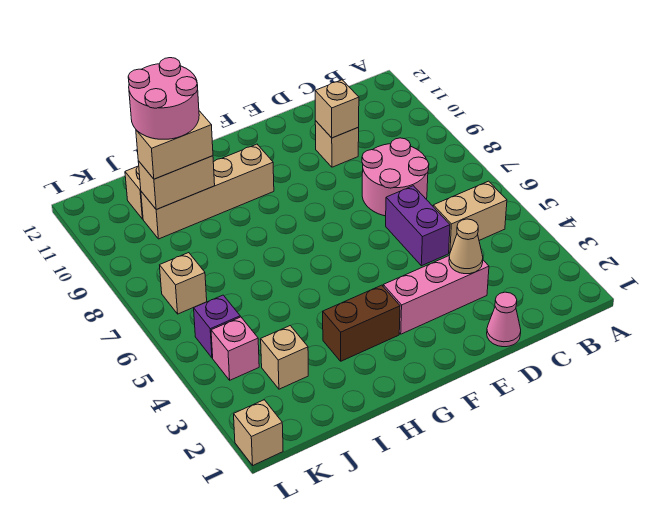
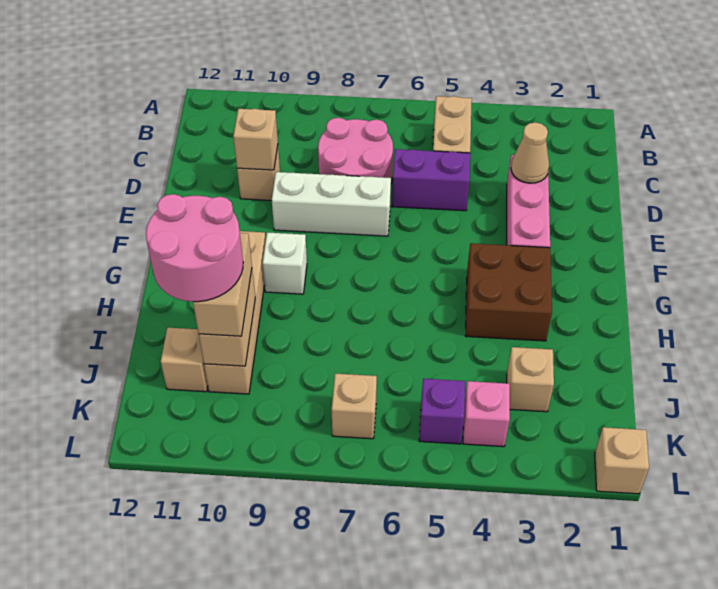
pink cone D1 level 1 -> none
none -> white brick E7:E9 level 1
brown brick G3:H3 level 1 -> brown brick G3:H4 level 1
none -> white brick G9 level 1

